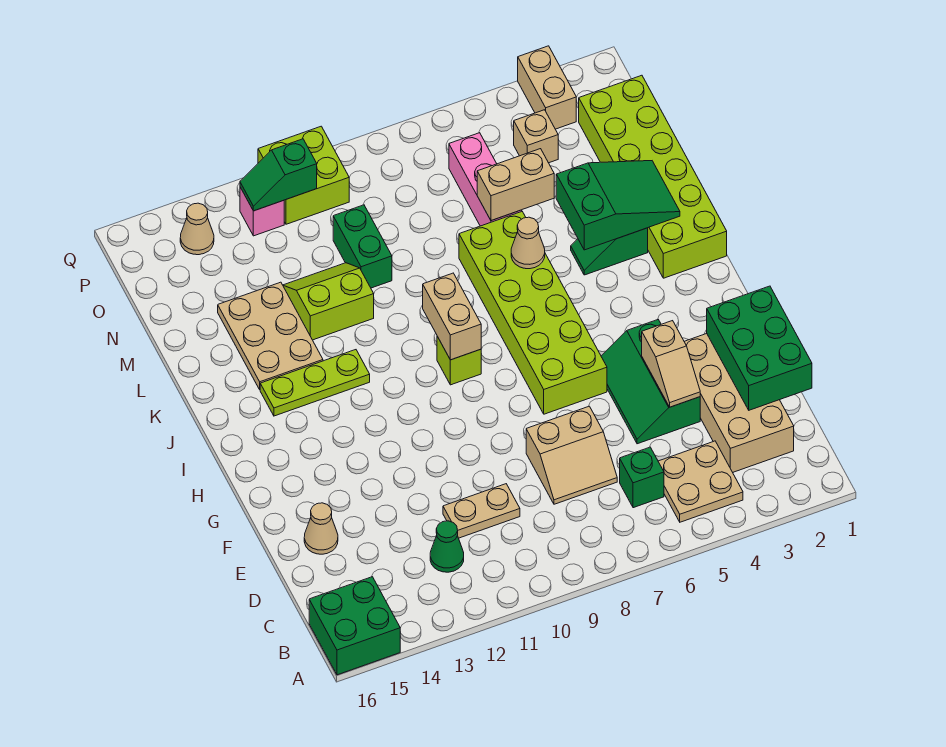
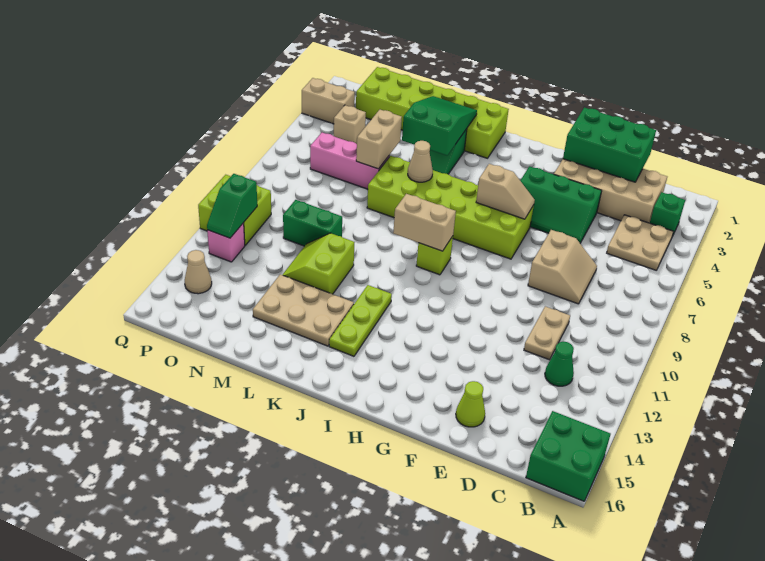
green brick C6 level 1 -> green brick B3 level 1
tan slope E4:F4 level 2 top F -> tan slope G6:H6 level 2 top H
tan cone E15 level 1 -> lime cone E15 level 1

